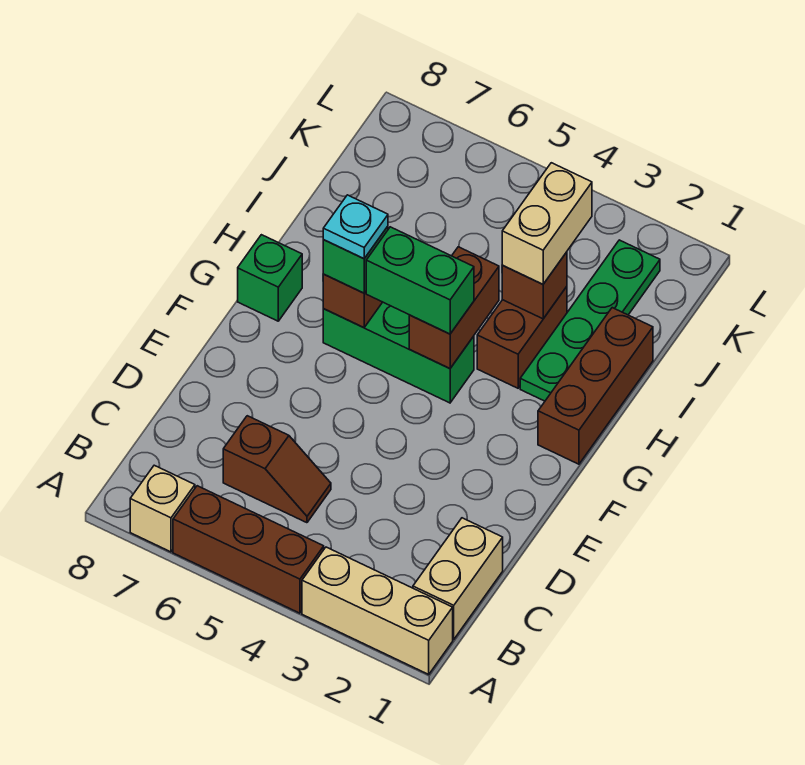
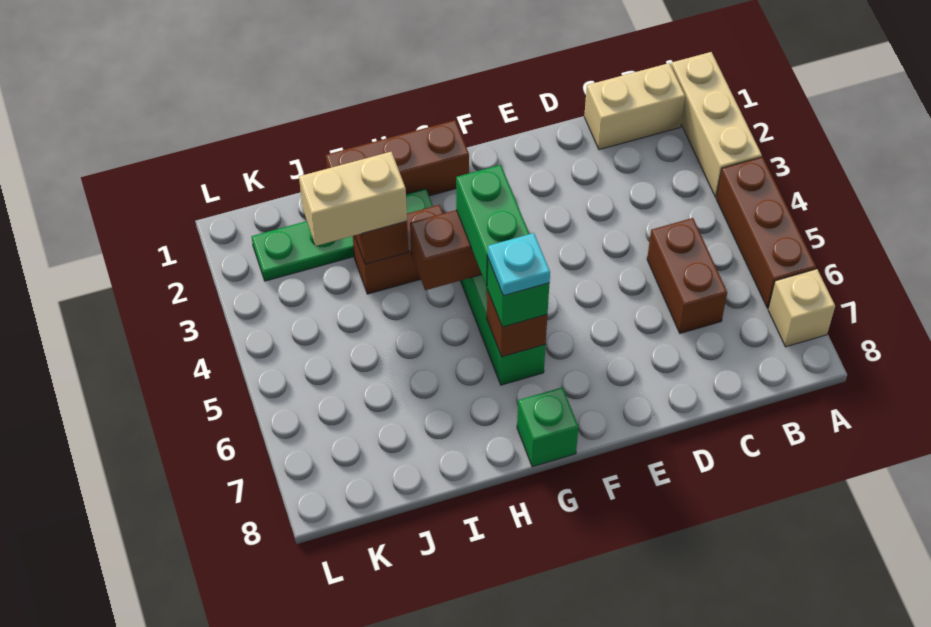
brown slope C5:C6 level 1 top 6 -> brown brick C5:C6 level 1

